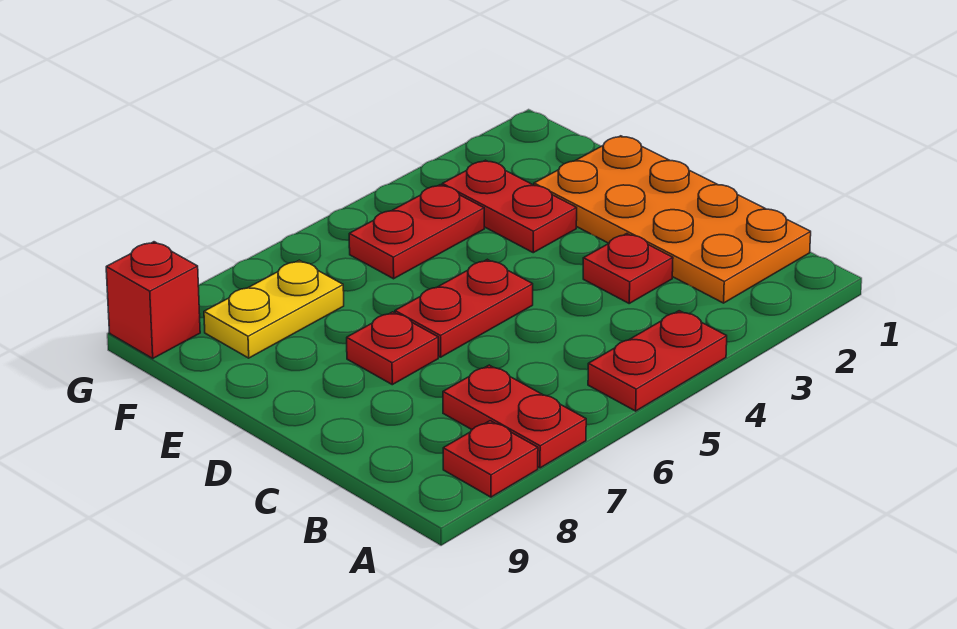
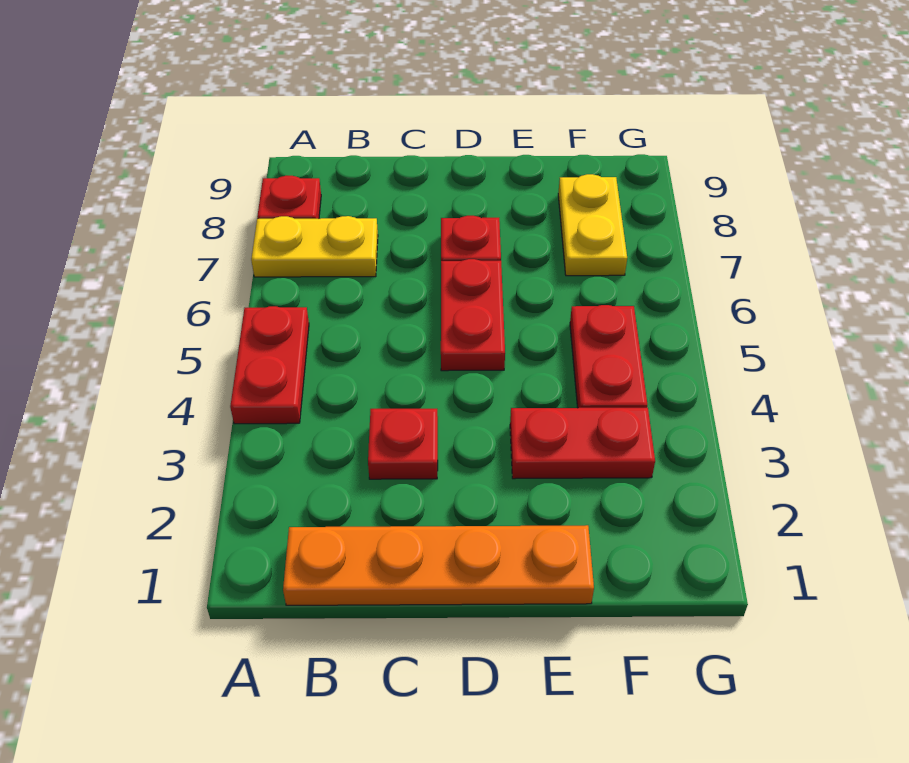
red plate A7:B7 level 1 -> yellow plate A7:B7 level 1
orange plate B1:E2 level 1 -> orange plate B1:E1 level 1
red brick G9 level 1 -> none

